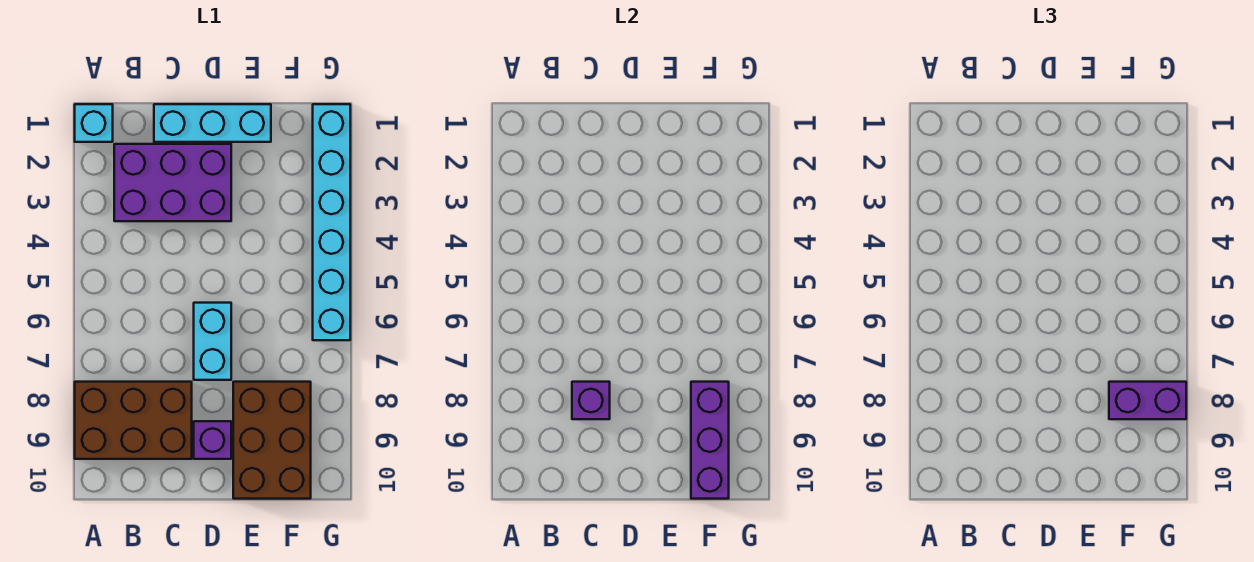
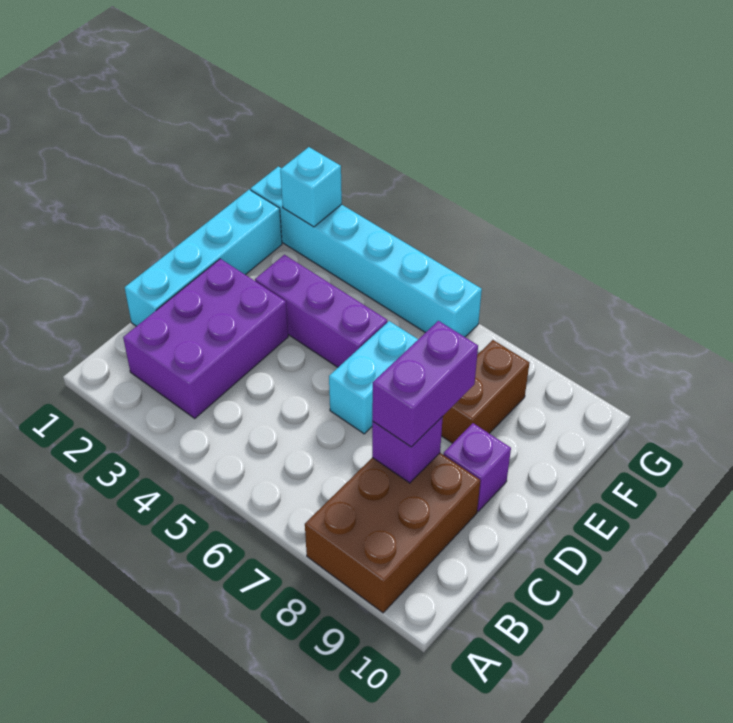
cyan brick A1 level 1 -> cyan brick G2 level 2
cyan brick C1:E1 level 1 -> cyan brick C1:F1 level 1
cyan brick D6:D7 level 1 -> cyan brick D6:E6 level 1
brown brick E8:F10 level 1 -> brown brick E8:F8 level 1
purple brick F8:F10 level 2 -> purple brick E3:E5 level 1
purple brick F8:G8 level 3 -> purple brick C8:D8 level 3

